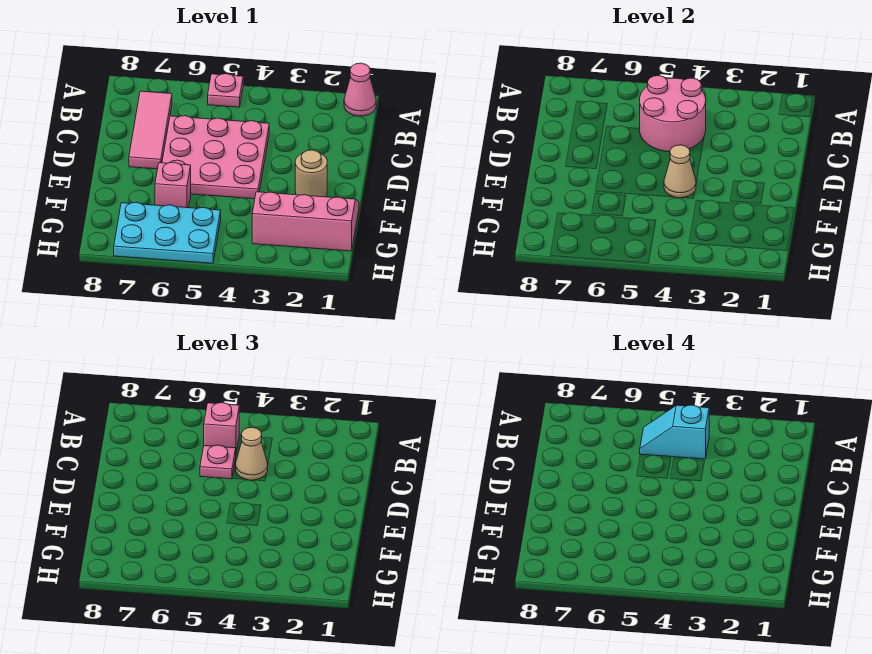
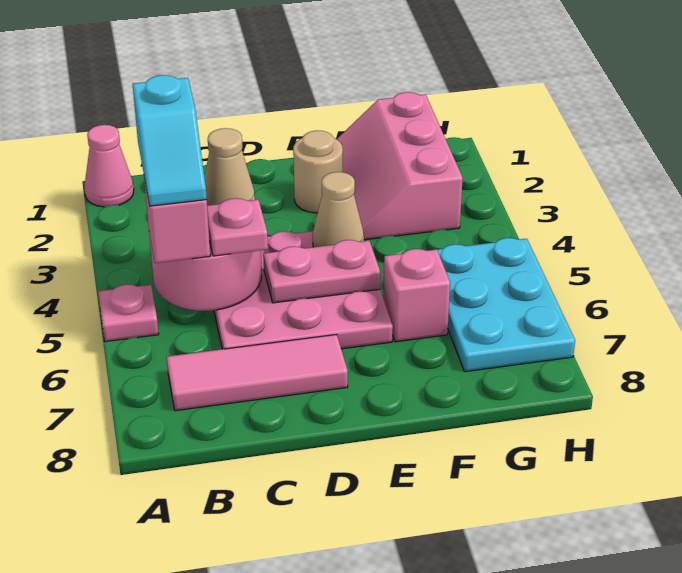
none -> pink plate D5:E5 level 2

